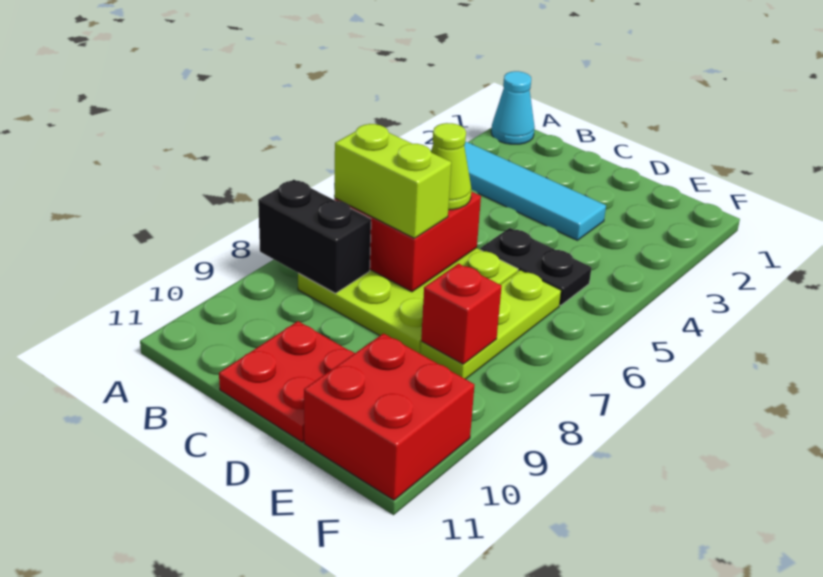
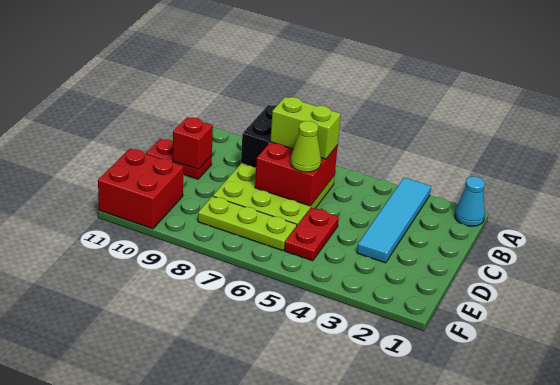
lime brick B7:C7 level 3 -> lime brick B6:B7 level 3
red plate C10:D11 level 1 -> red plate C10:C11 level 1
black plate D5:E5 level 1 -> red plate D5:E5 level 1
red brick E8 level 2 -> red brick C10 level 2

